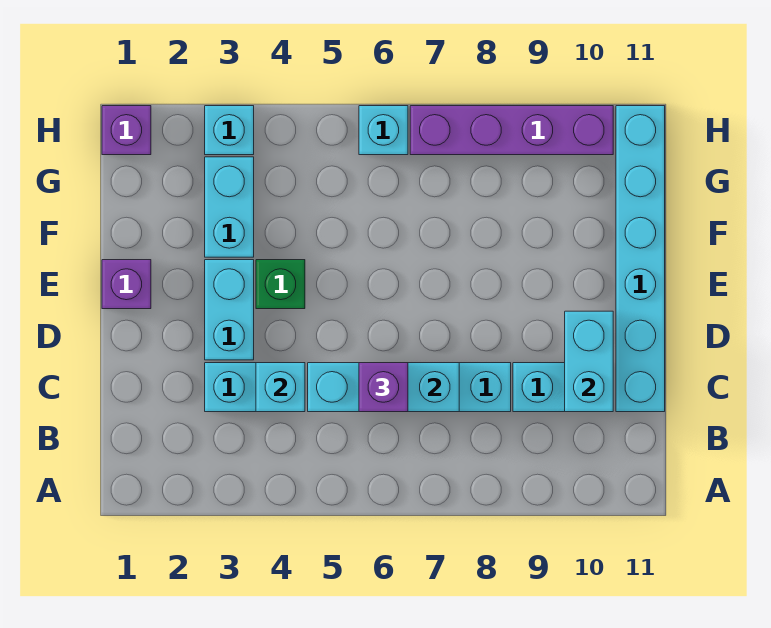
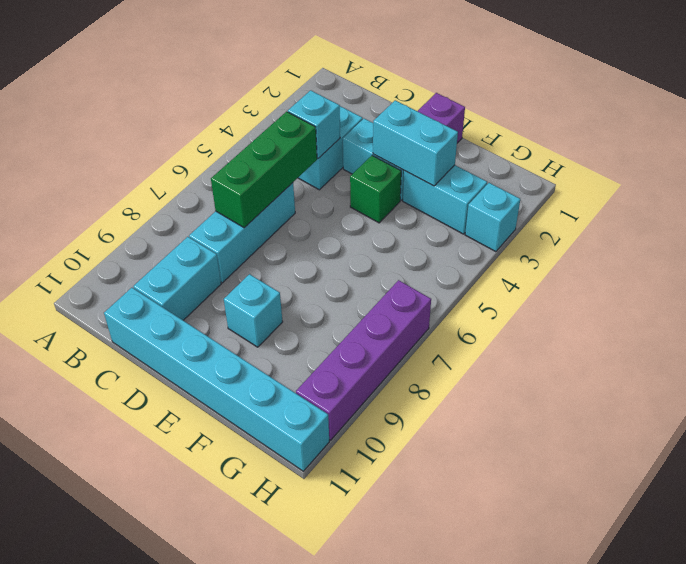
cyan brick C5:C7 level 2 -> green brick C5:C7 level 2
purple brick C6 level 3 -> none
cyan brick C10:D10 level 2 -> cyan brick E3:F3 level 2
purple brick H1 level 1 -> none
cyan brick H6 level 1 -> cyan brick E9 level 1

